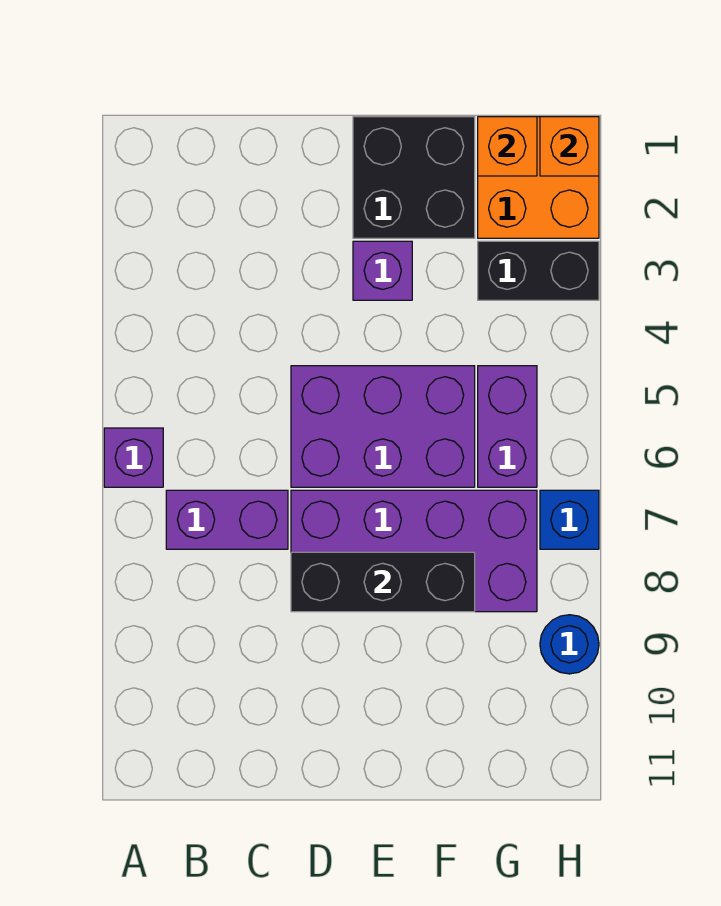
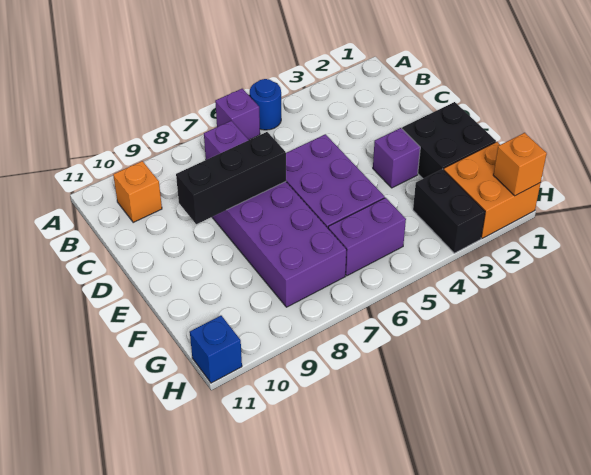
black brick D8:F8 level 2 -> black brick D7:D9 level 2
orange brick G1 level 2 -> orange brick B10 level 1
blue brick H7 level 1 -> blue brick H11 level 1
blue round brick H9 level 1 -> blue round brick A5 level 1

